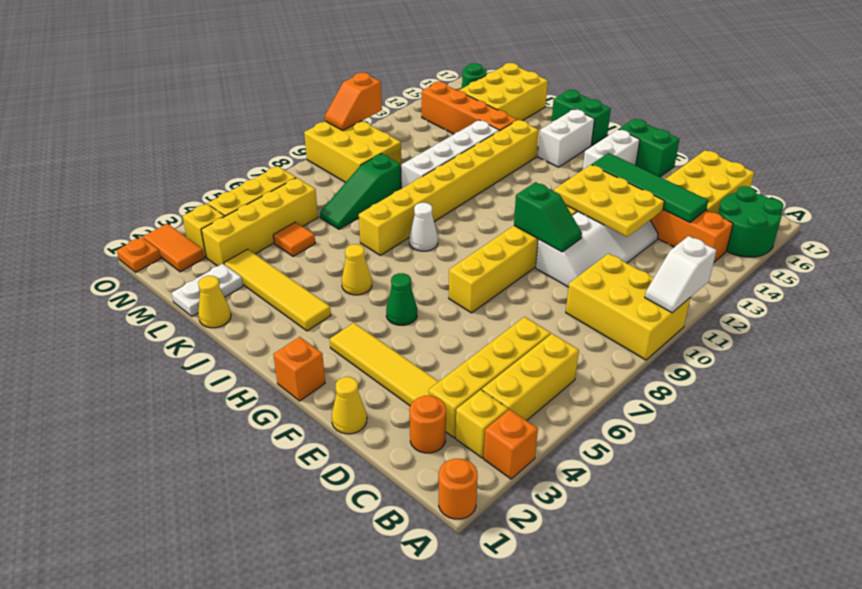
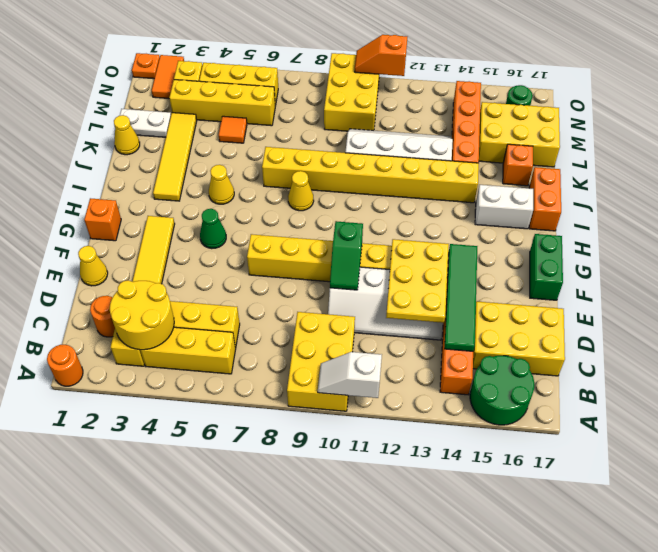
orange brick A3 level 1 -> orange brick K16 level 1
none -> yellow round brick B3:C4 level 2
white brick G15:G16 level 1 -> none
white cone I8 level 1 -> yellow cone I8 level 1
green brick I17:J17 level 1 -> orange brick I17:J17 level 1
green slope L7:L9 level 1 top 9 -> none

